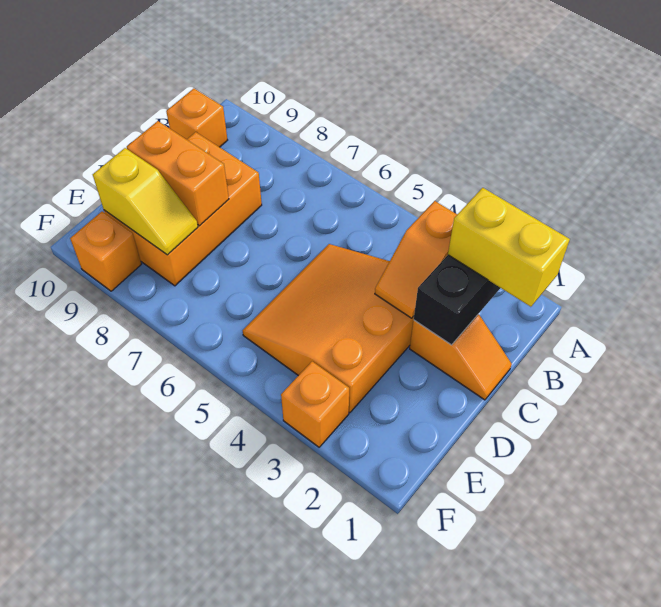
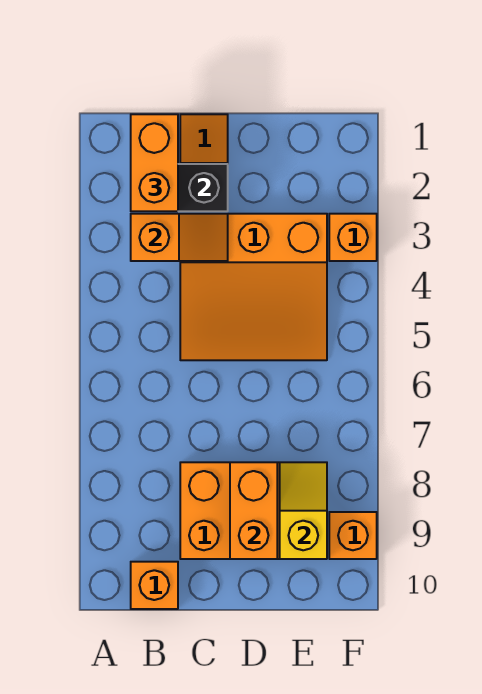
yellow brick B1:B2 level 3 -> orange brick B1:B2 level 3

